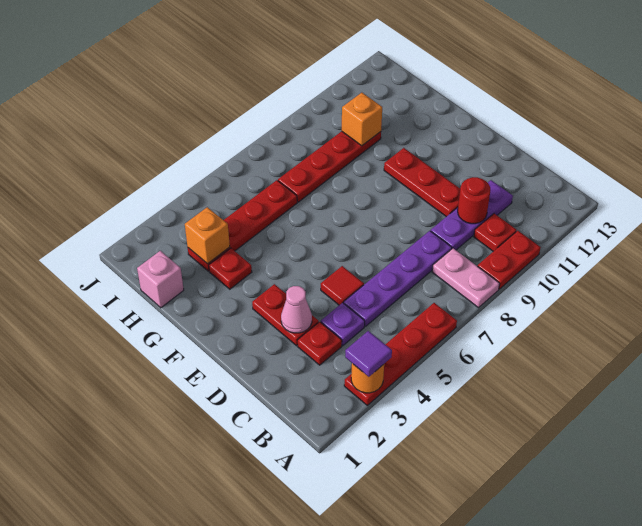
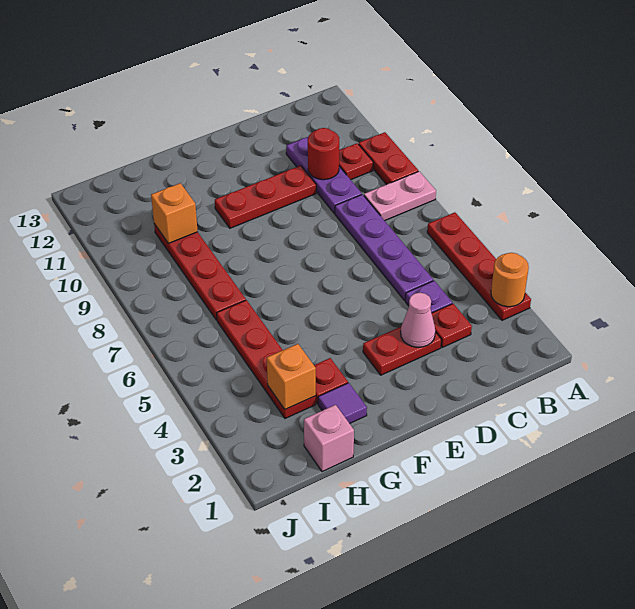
purple tile A3 level 3 -> purple tile G2 level 1
red tile D5 level 1 -> none

